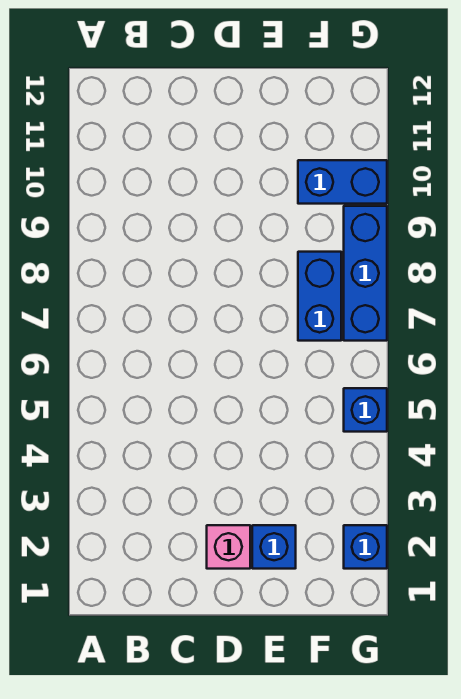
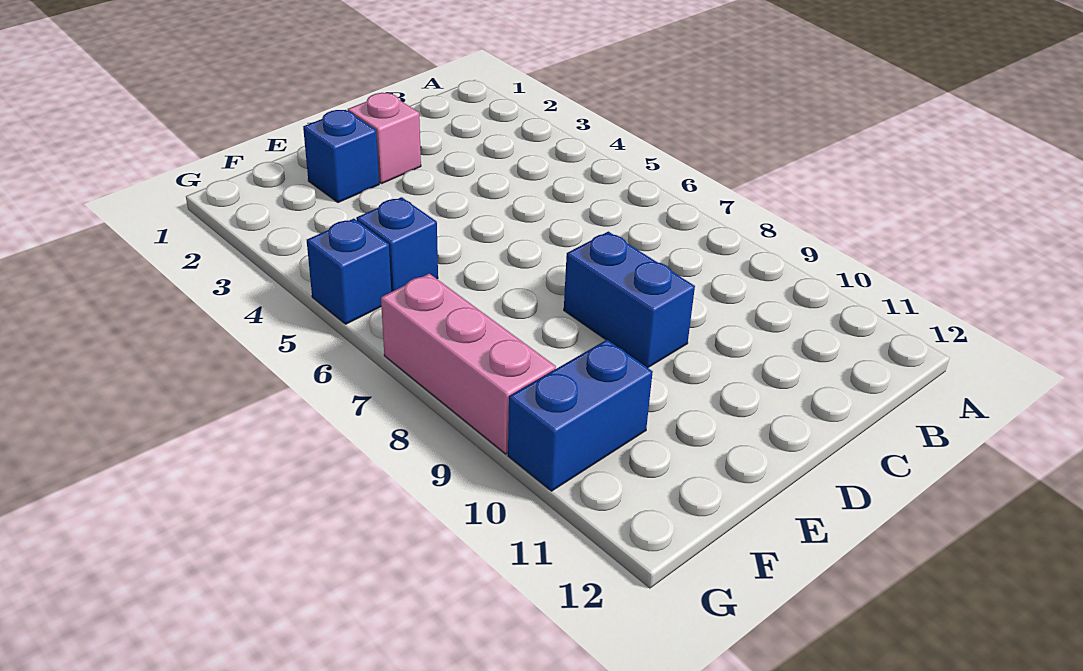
blue brick F7:F8 level 1 -> blue brick D8:D9 level 1
blue brick G2 level 1 -> blue brick F5 level 1
blue brick G7:G9 level 1 -> pink brick G7:G9 level 1

